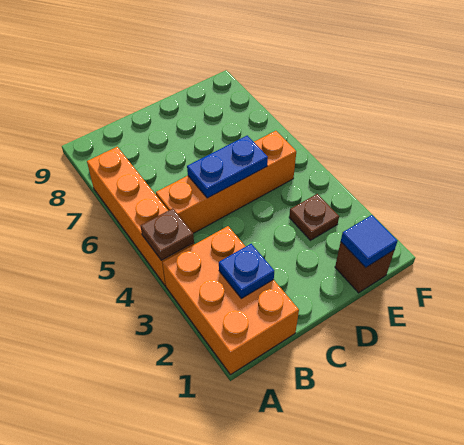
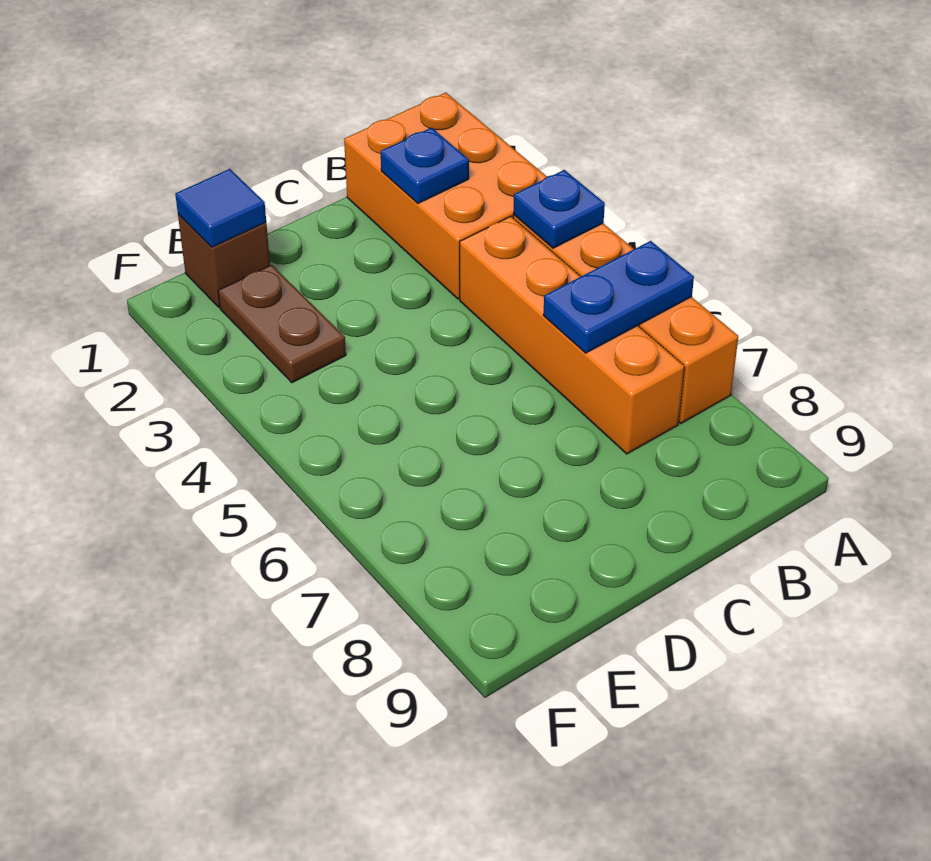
brown plate A4 level 2 -> blue plate A4 level 2
orange brick B5:E5 level 1 -> orange brick B4:B7 level 1
blue plate C5:D5 level 2 -> blue plate A6:B6 level 2
brown plate E3 level 1 -> brown plate E2:E3 level 1

